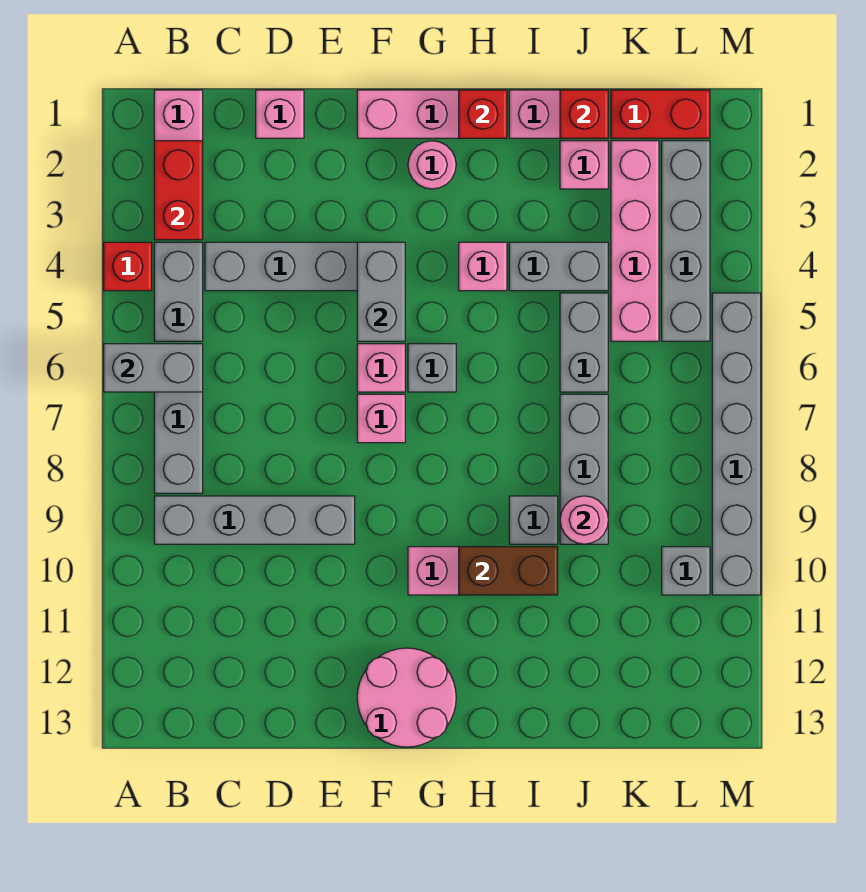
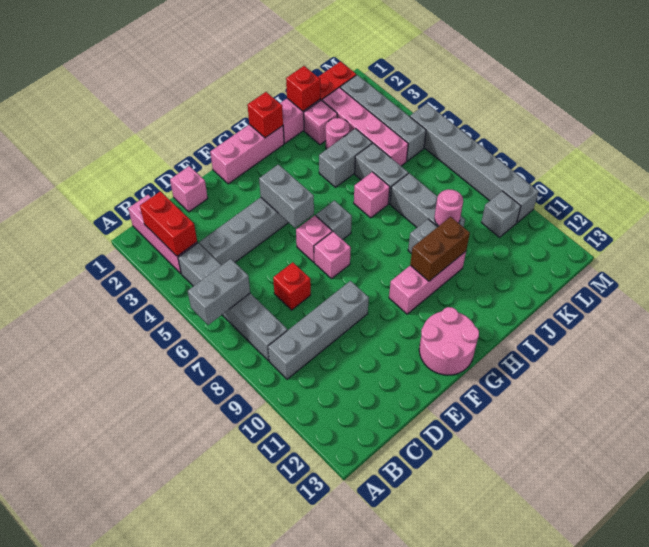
red brick A4 level 1 -> red brick D7 level 1
pink round brick G2 level 1 -> pink round brick J3 level 1
pink brick H4 level 1 -> pink brick I6 level 1

